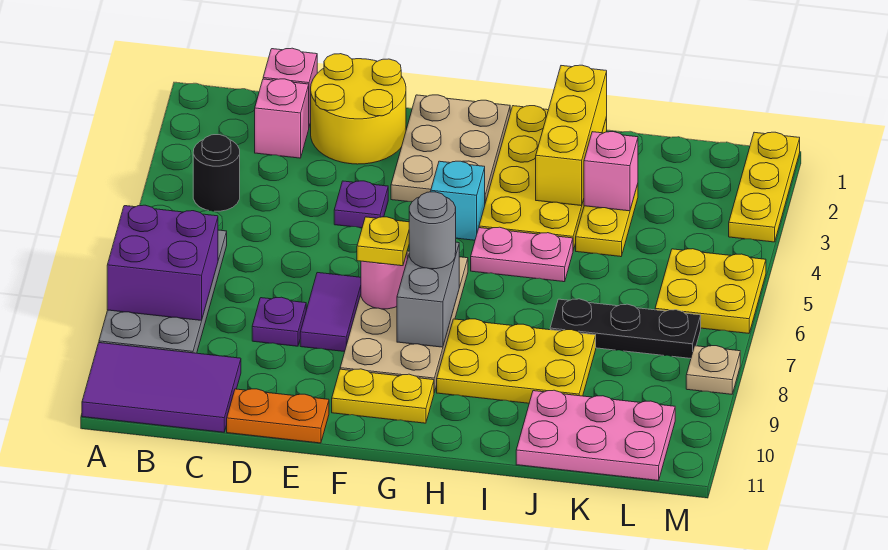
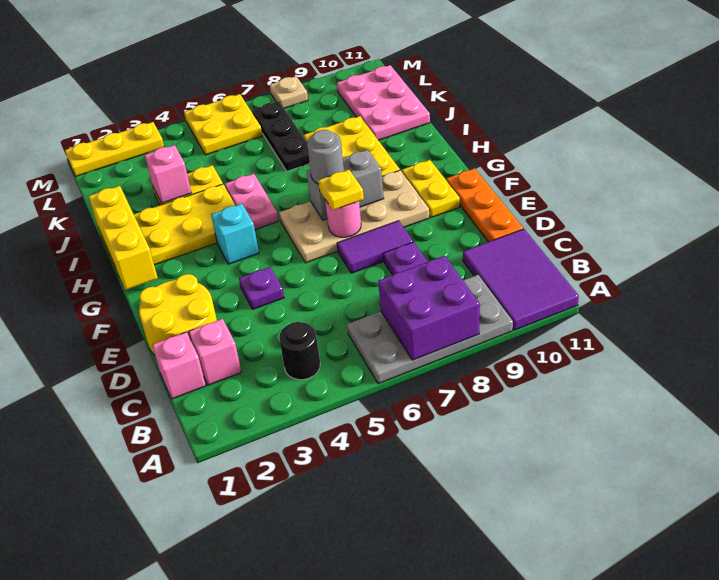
orange plate D11:E11 level 1 -> orange plate D11:F11 level 1
tan plate F1:G3 level 1 -> none
yellow brick I1:I3 level 2 -> yellow brick G1:I1 level 2

